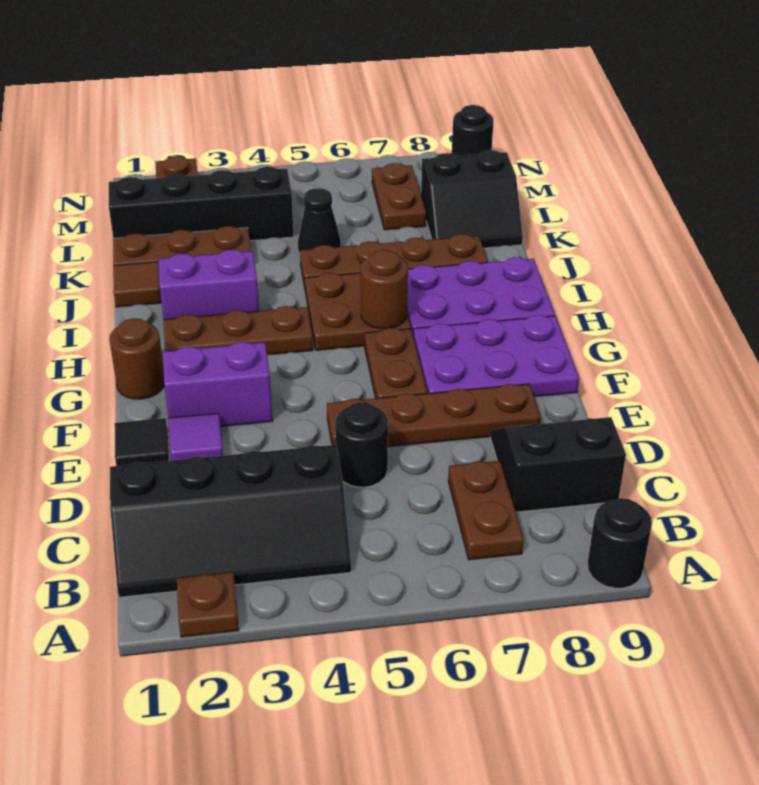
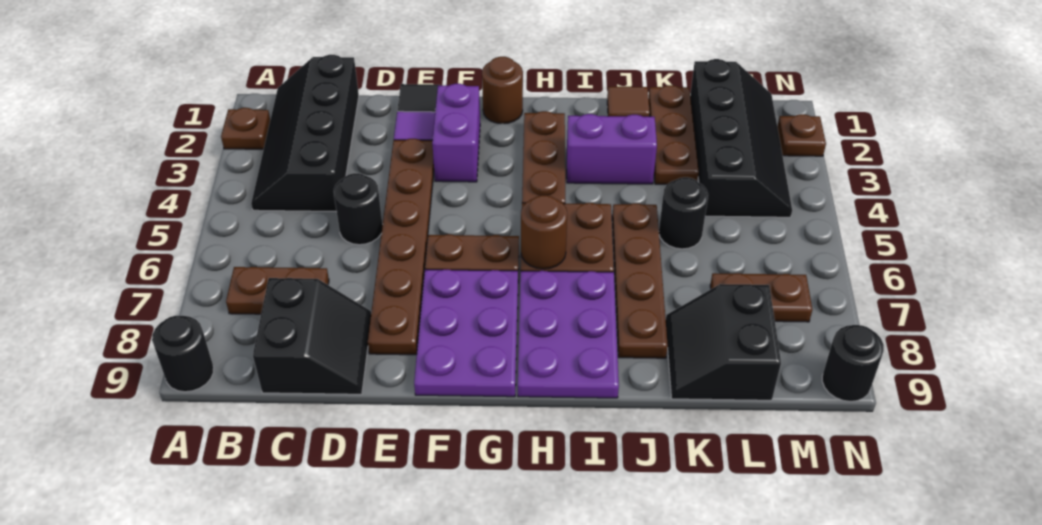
brown plate E5:E8 level 1 -> brown plate E3:E8 level 1
purple brick I2:I3 level 1 -> purple brick I3:J3 level 1
black cone K5 level 1 -> black round brick K5 level 1

